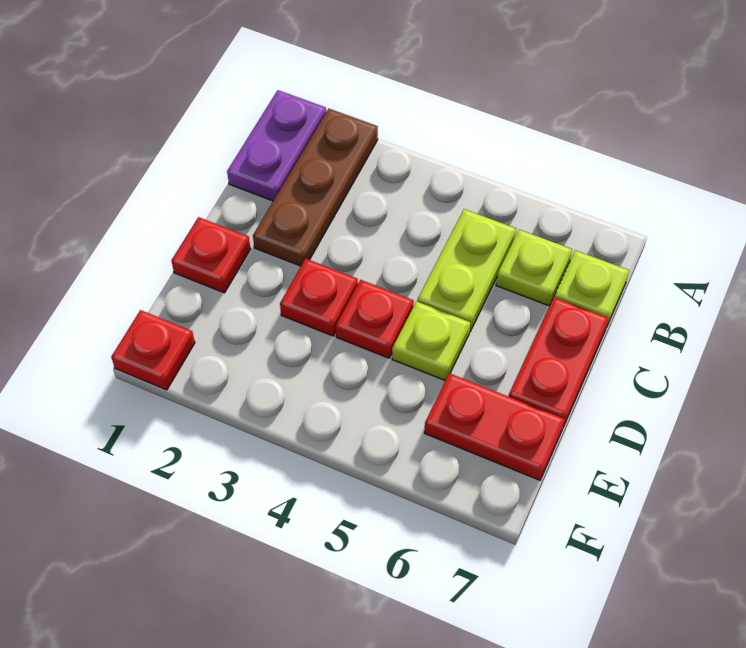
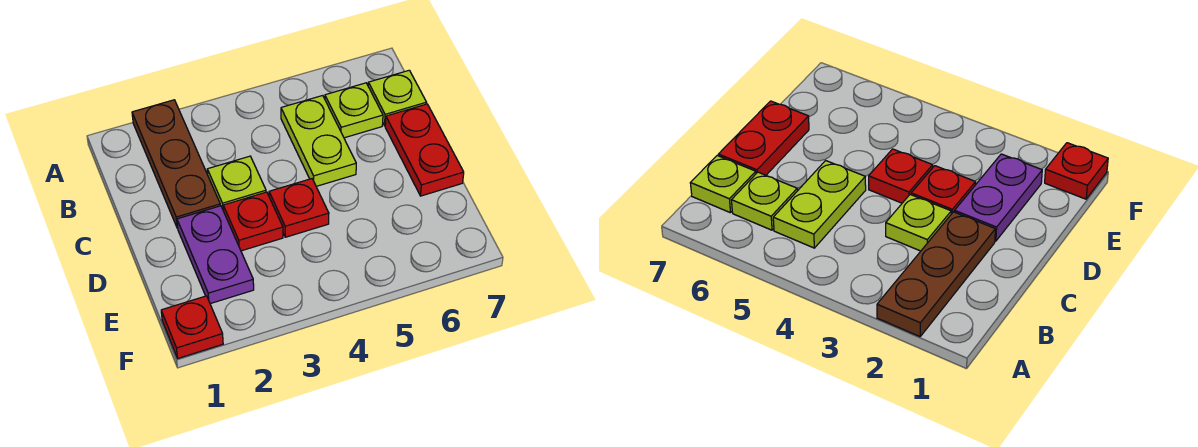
purple plate A1:B1 level 1 -> purple plate D2:E2 level 1
red plate D1 level 1 -> none
lime plate D5 level 1 -> lime plate C3 level 1
red plate E6:E7 level 1 -> none

